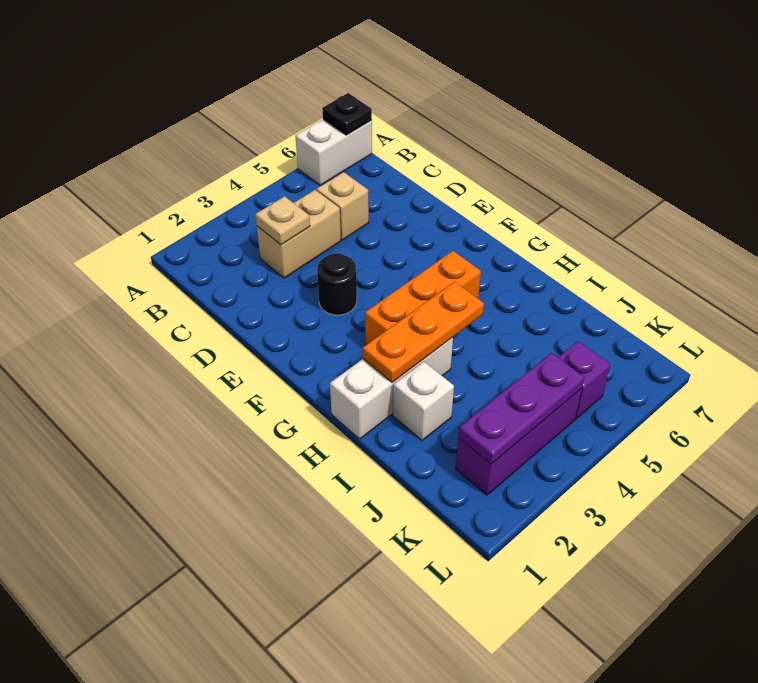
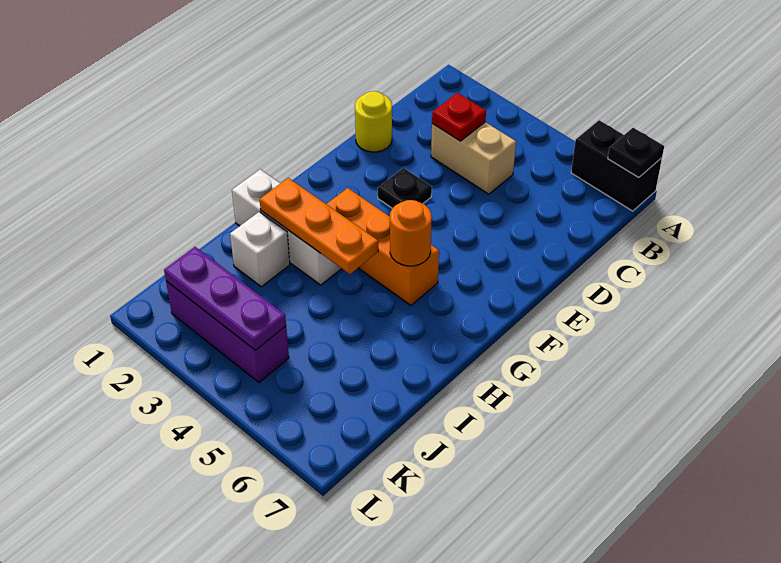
white brick A6:A7 level 1 -> black brick A6:A7 level 1
tan plate C3 level 2 -> red plate C3 level 2
tan brick C5 level 1 -> none
none -> yellow round brick D1 level 1
black round brick E3 level 1 -> black plate E3 level 1
none -> orange round brick G5 level 2
purple brick K5 level 1 -> none

